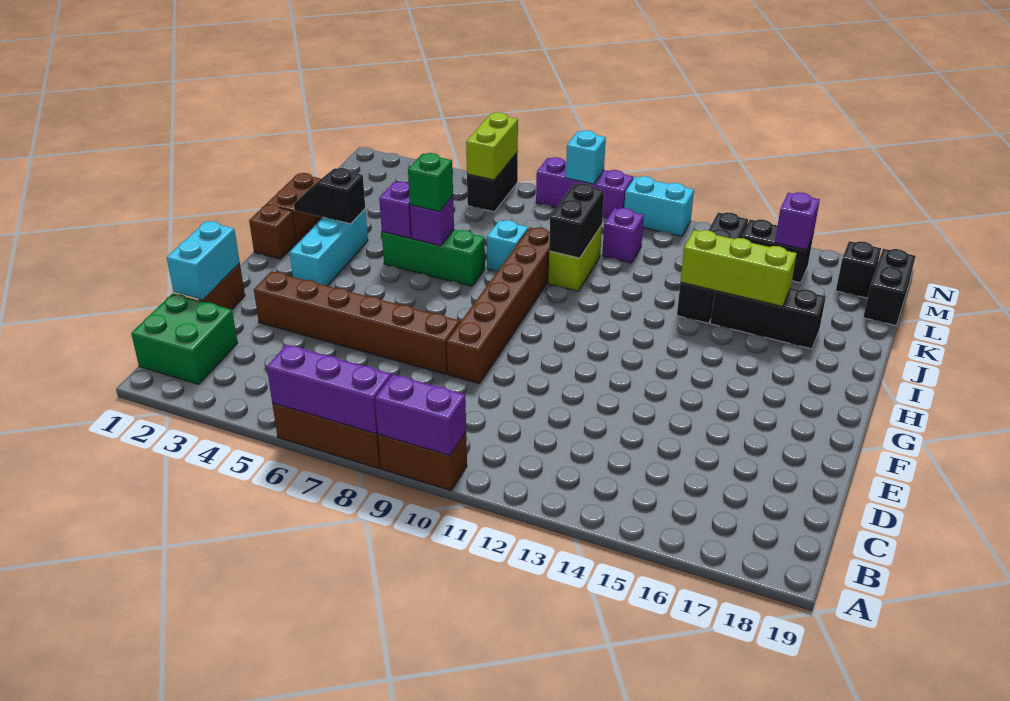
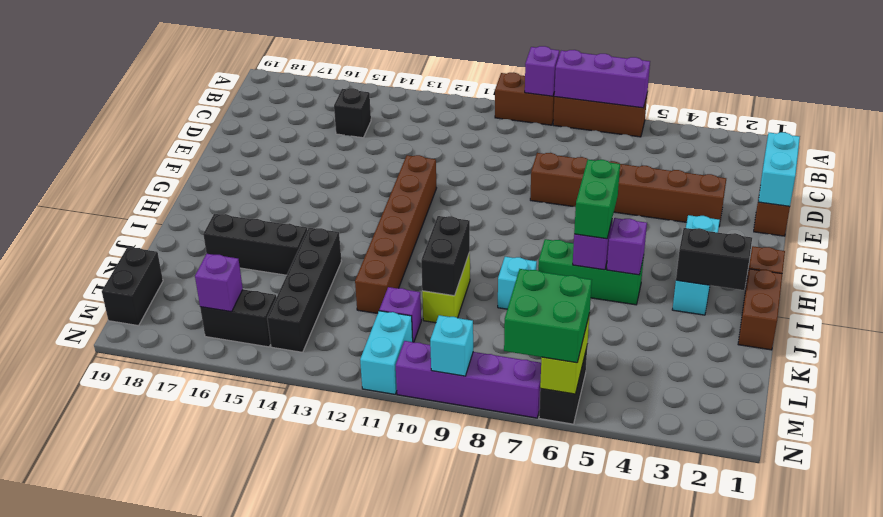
purple brick A9:A10 level 2 -> purple brick A9 level 2
green brick B1:C2 level 1 -> green brick M6:N7 level 3
brown brick E9:J9 level 1 -> brown brick F12:K12 level 1
black slope I2:I3 level 2 top 3 -> black brick I2:I3 level 2
green brick I6 level 3 -> green brick H6:I6 level 3
lime brick J14:J16 level 2 -> none
black brick M18 level 1 -> black brick C15 level 1
purple brick N8:N10 level 1 -> purple brick N7:N10 level 1
cyan brick N11:N12 level 1 -> cyan brick M11:N11 level 1

